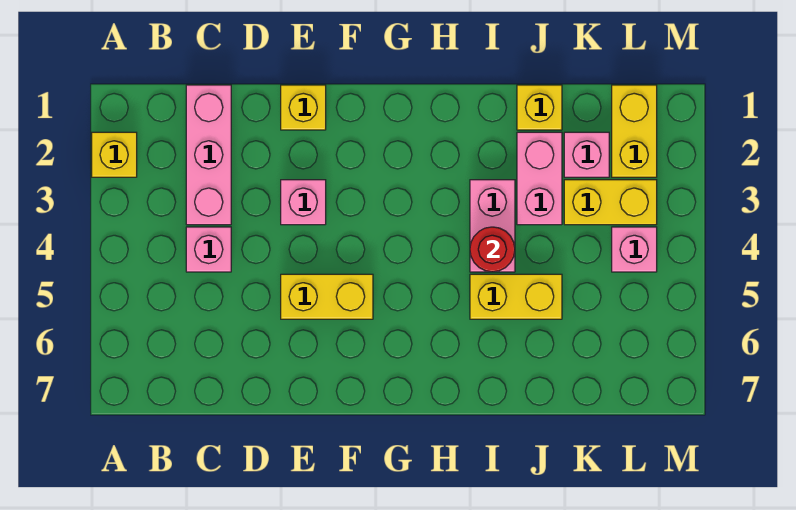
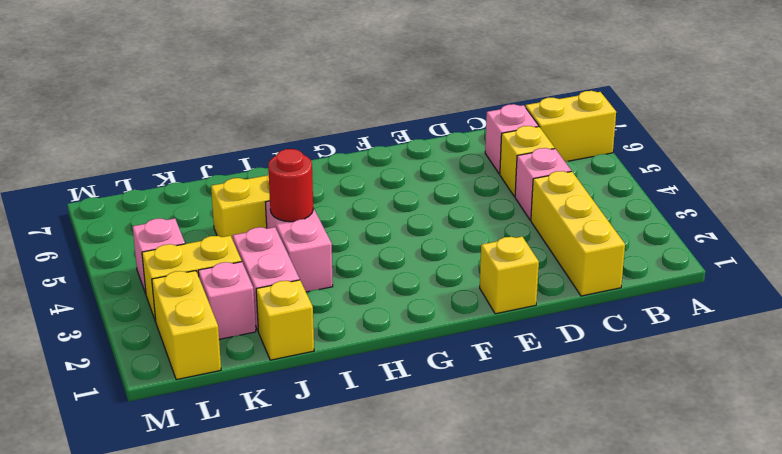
yellow brick A2 level 1 -> yellow brick C5 level 1
pink brick C1:C3 level 1 -> yellow brick C1:C3 level 1
pink brick E3 level 1 -> pink brick C6 level 1
yellow brick E5:F5 level 1 -> yellow brick A6:B6 level 1

